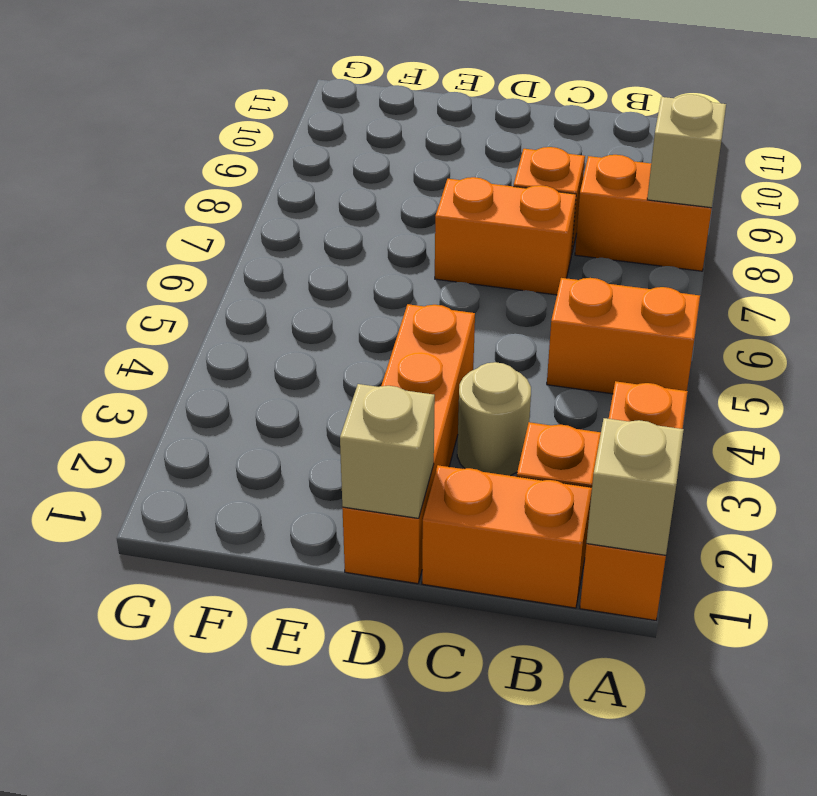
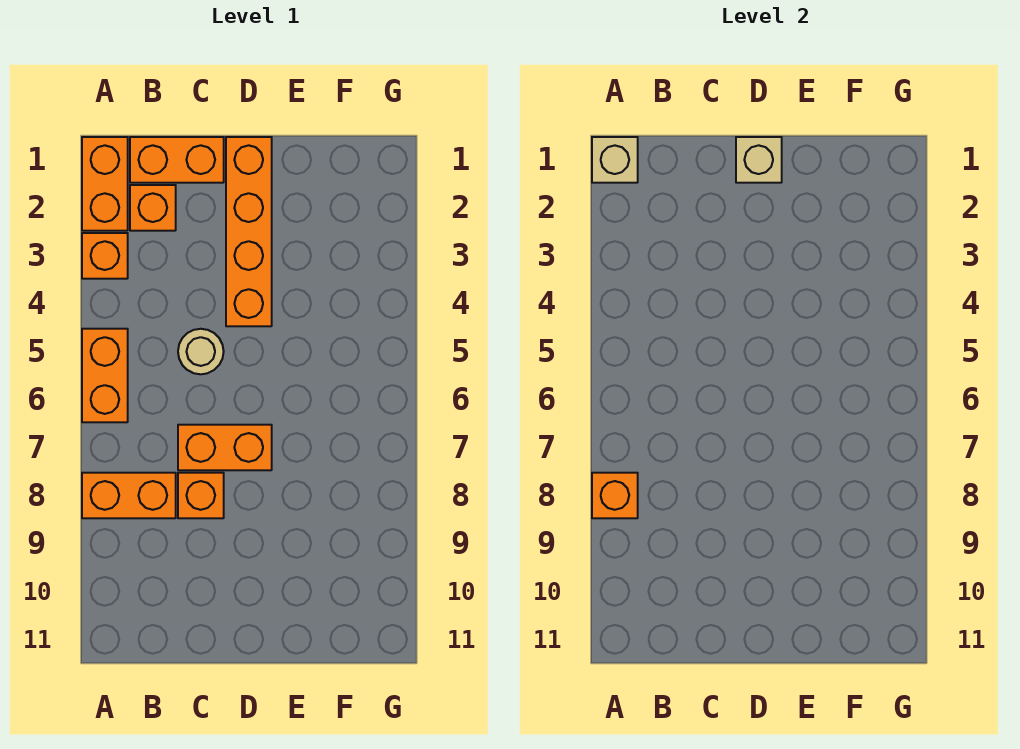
orange brick A5:B5 level 1 -> orange brick A5:A6 level 1
tan brick A8 level 2 -> orange brick A8 level 2
tan round brick C3 level 1 -> tan round brick C5 level 1

